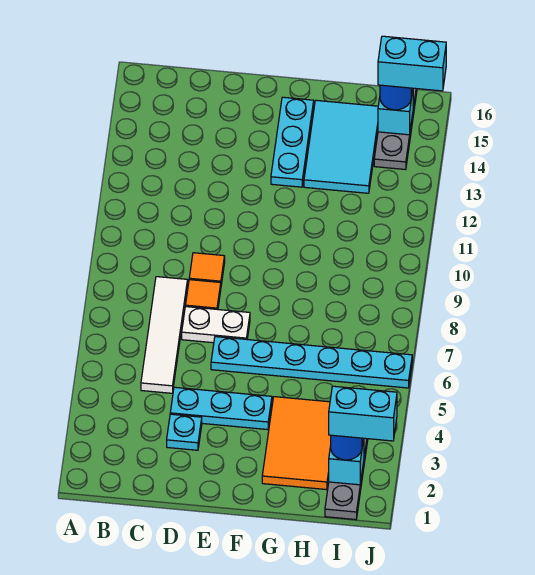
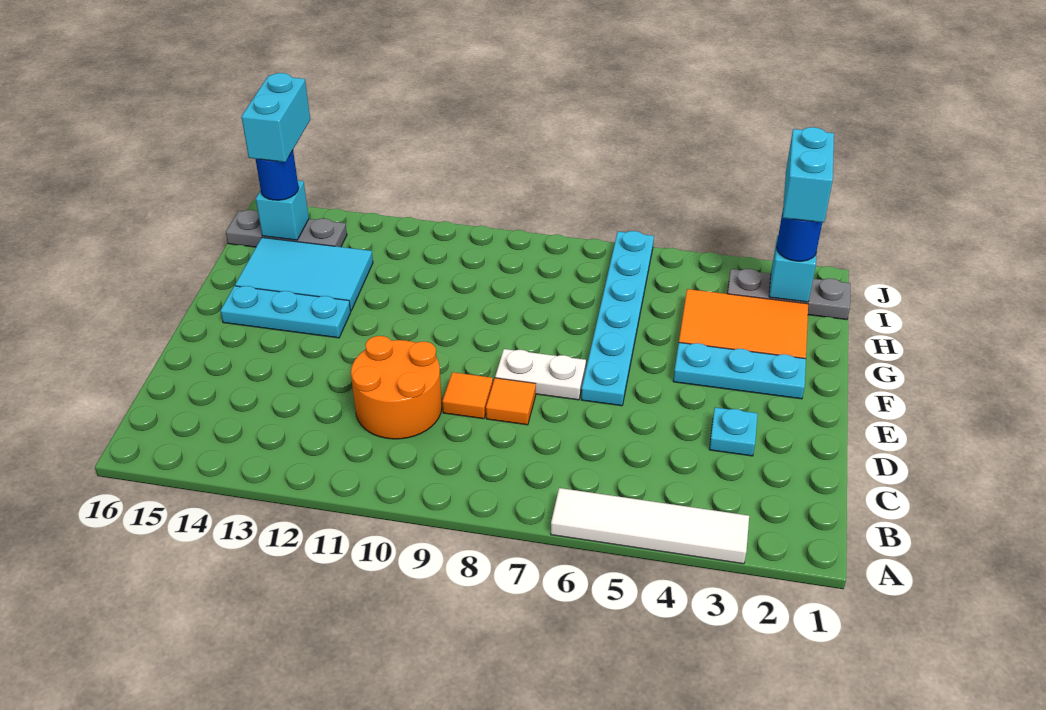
white tile C5:C8 level 1 -> white tile A3:A6 level 1
none -> orange round brick C10:D11 level 1
cyan plate D4:F4 level 1 -> cyan plate F2:F4 level 1
white plate D7:E7 level 1 -> white plate E7:E8 level 1

